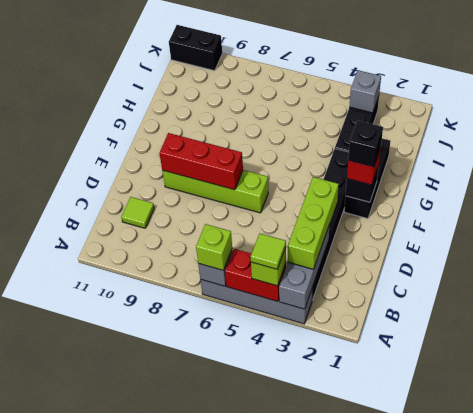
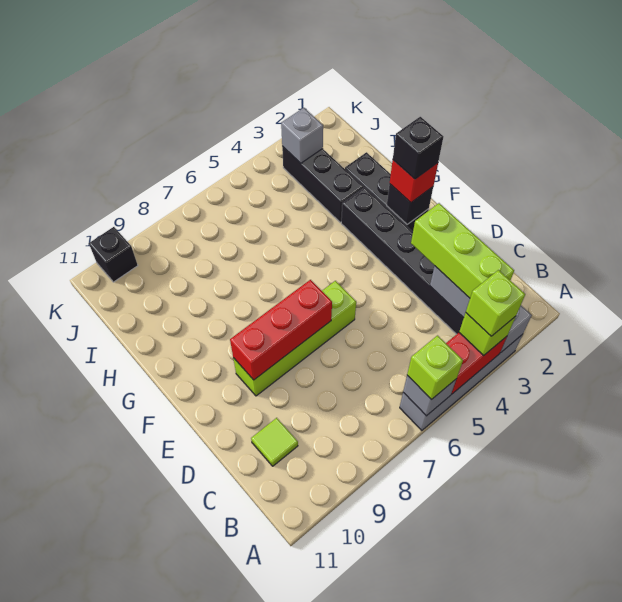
lime tile A4 level 4 -> lime brick A4 level 4
black brick K10:K11 level 1 -> black brick K10 level 1

